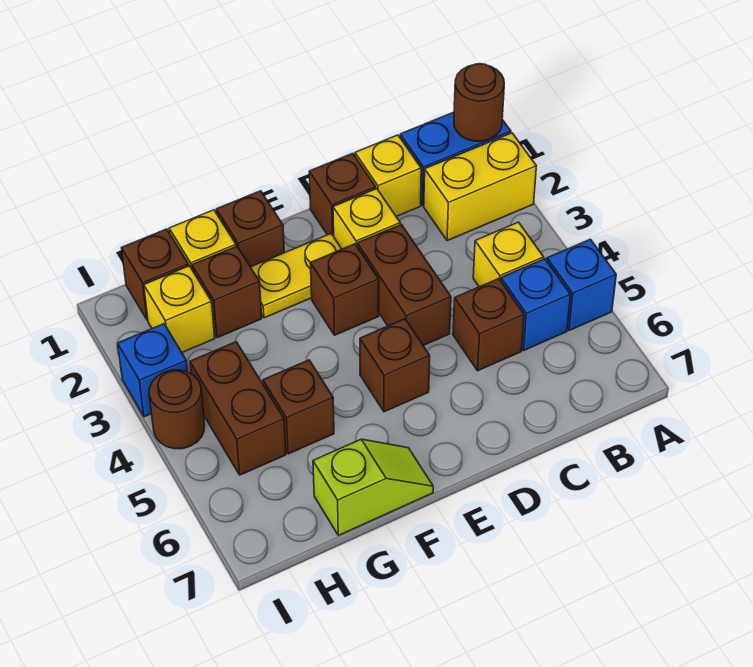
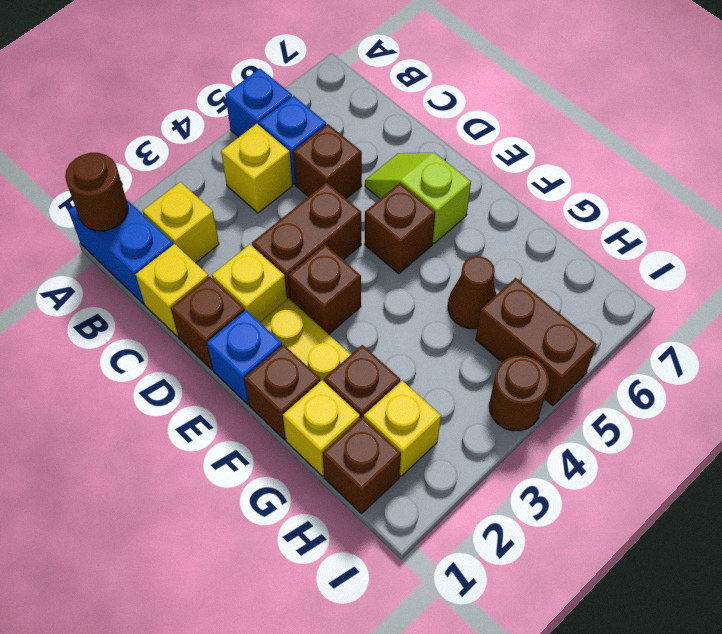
yellow brick A2:B2 level 1 -> yellow brick B2 level 1
lime slope F7:G7 level 1 top G -> lime slope D6:E6 level 1 top E
brown brick G5 level 1 -> brown cone G5 level 1
brown brick H4:H5 level 1 -> brown brick H5:I5 level 1
blue brick I3 level 1 -> blue brick E1 level 1

